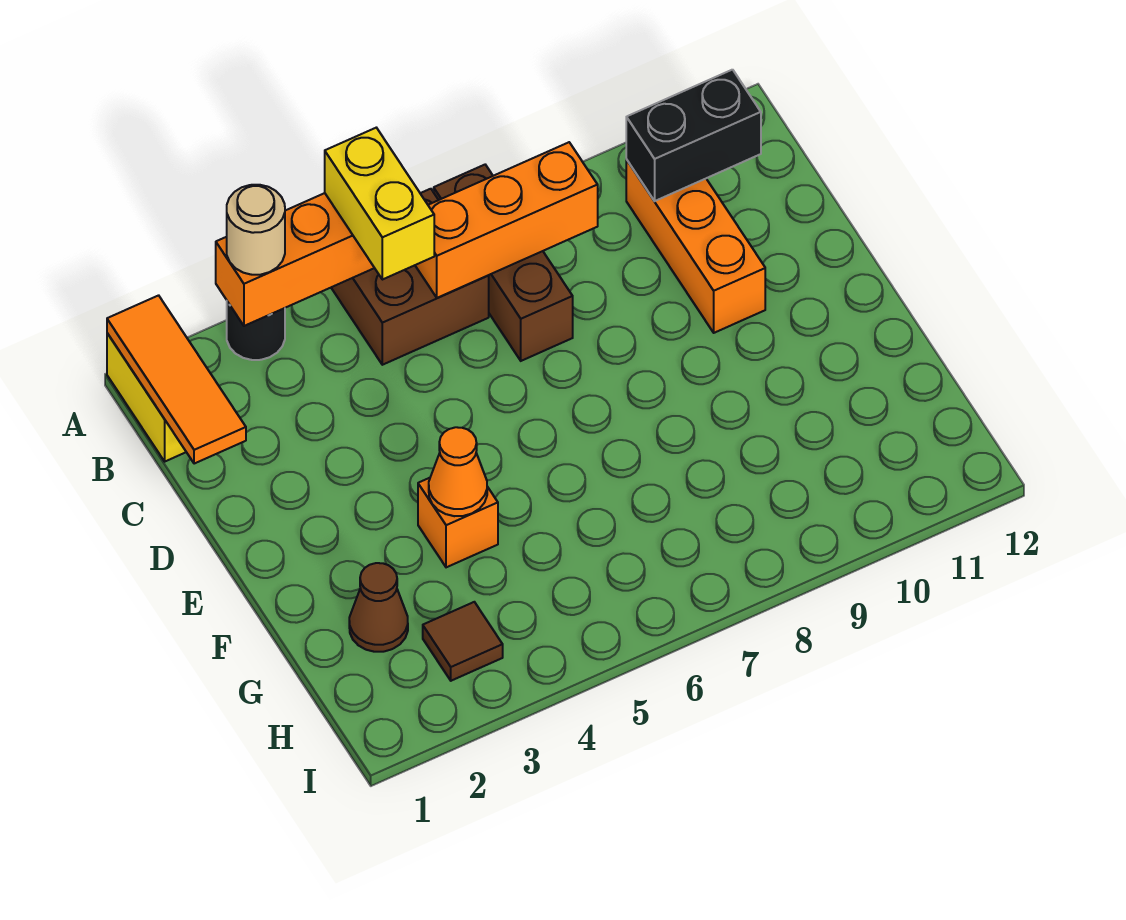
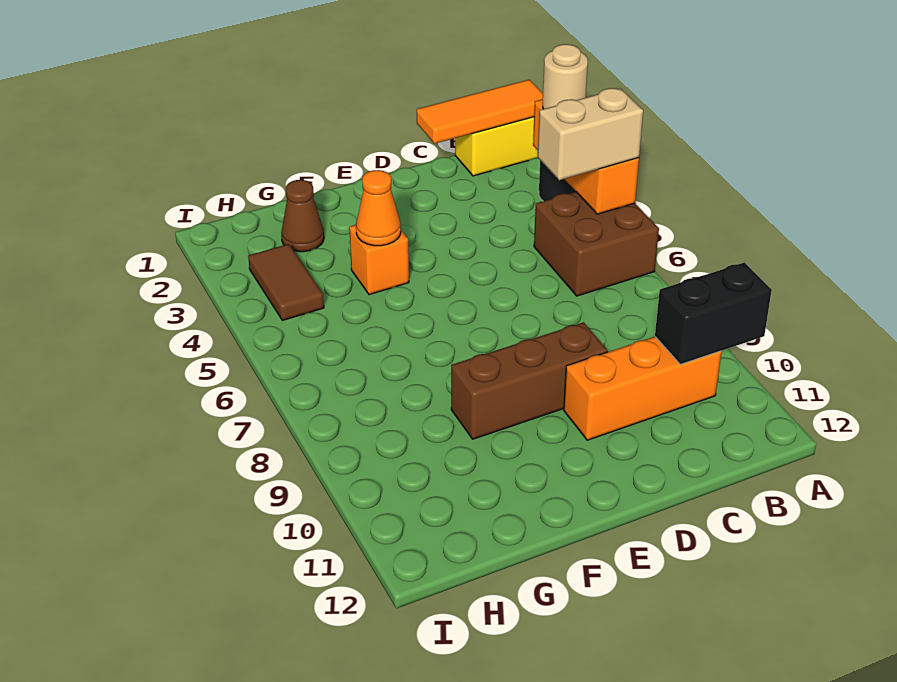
yellow brick A5:B5 level 3 -> tan brick A5:B5 level 3
brown brick A7:C7 level 1 -> brown brick D9:F9 level 1
orange brick B6:B8 level 2 -> none
black brick B10:B11 level 2 -> black brick A10:B10 level 2
brown tile H3 level 1 -> brown tile H3:H4 level 1

